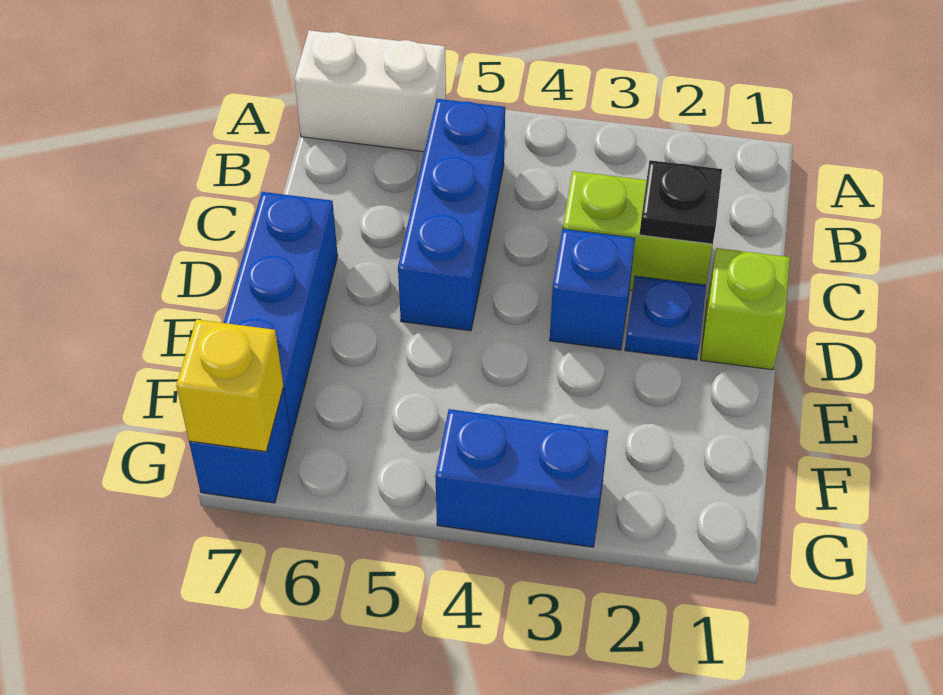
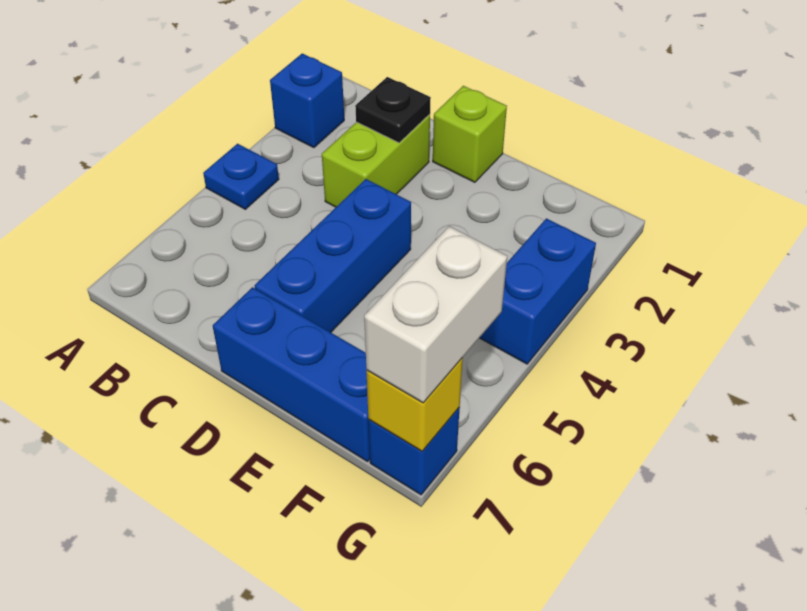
white brick A6:A7 level 1 -> white brick G6:G7 level 3
blue brick B5:D5 level 1 -> blue brick D4:D6 level 1
blue plate D2 level 1 -> blue plate A4 level 1
blue brick D3 level 1 -> blue brick A2 level 1

